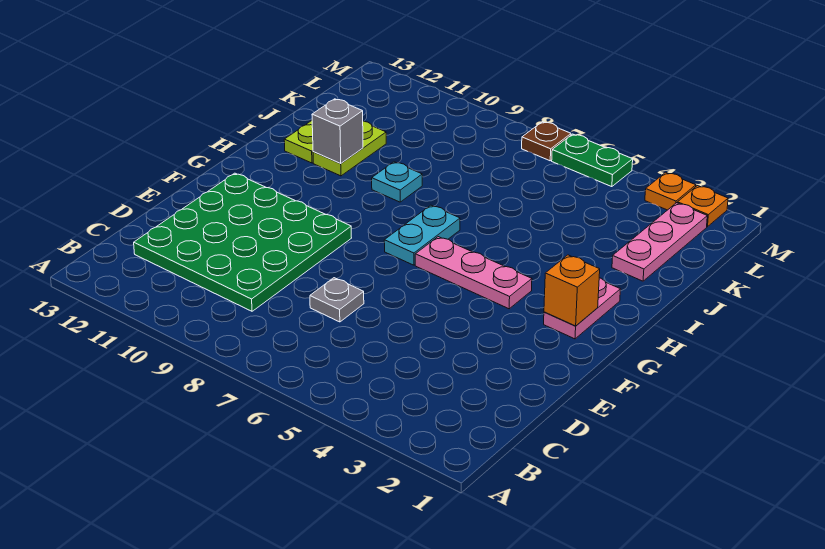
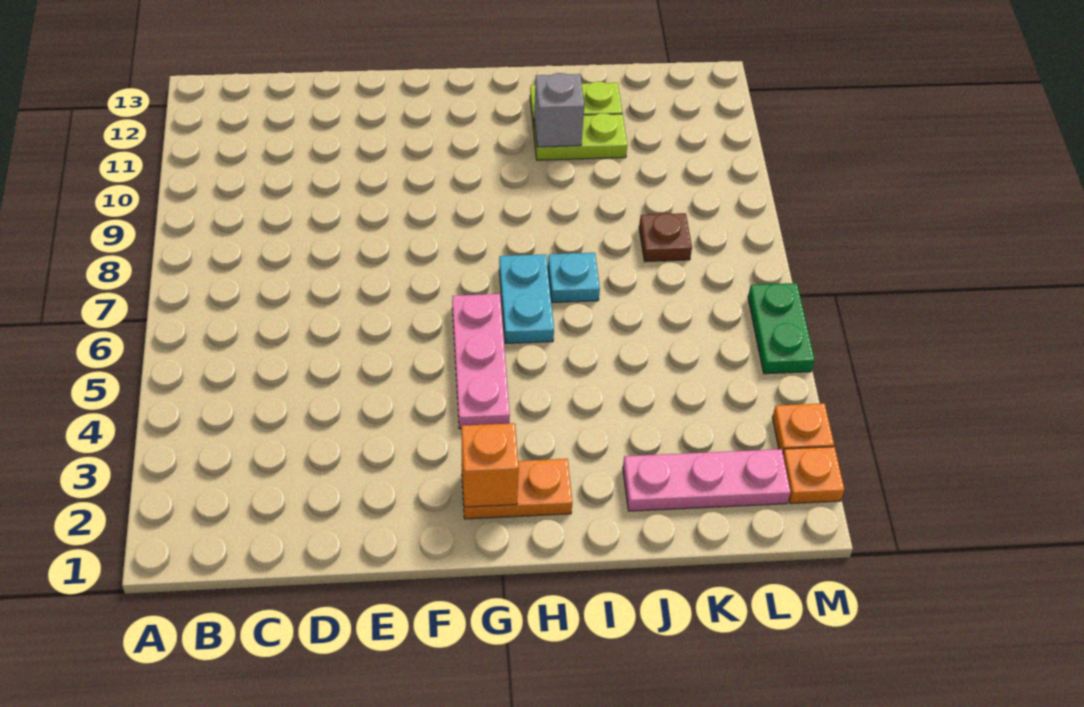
green plate C9:F12 level 1 -> none
grey plate D7 level 1 -> none
pink plate G2:H2 level 1 -> orange plate G2:H2 level 1
cyan plate G7:H7 level 1 -> cyan plate H6:H7 level 1
cyan plate I9 level 1 -> cyan plate I7 level 1
brown plate M7 level 1 -> brown plate K8 level 1

